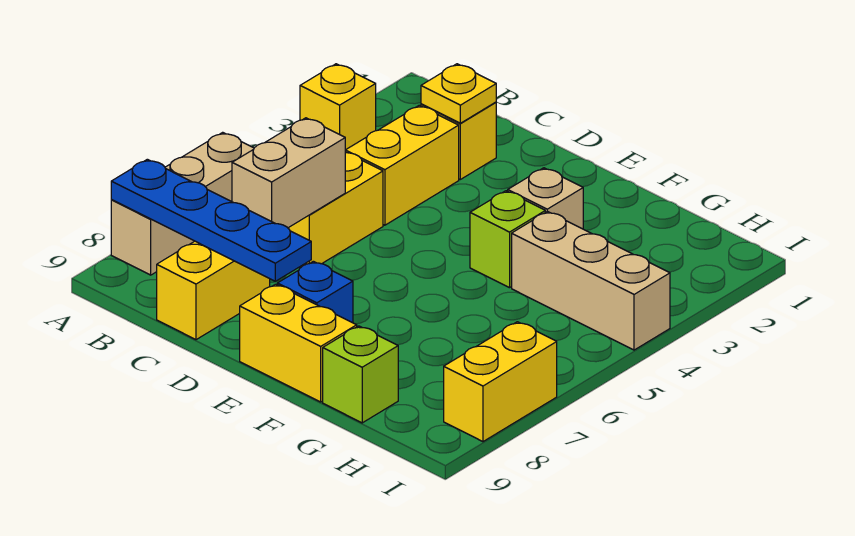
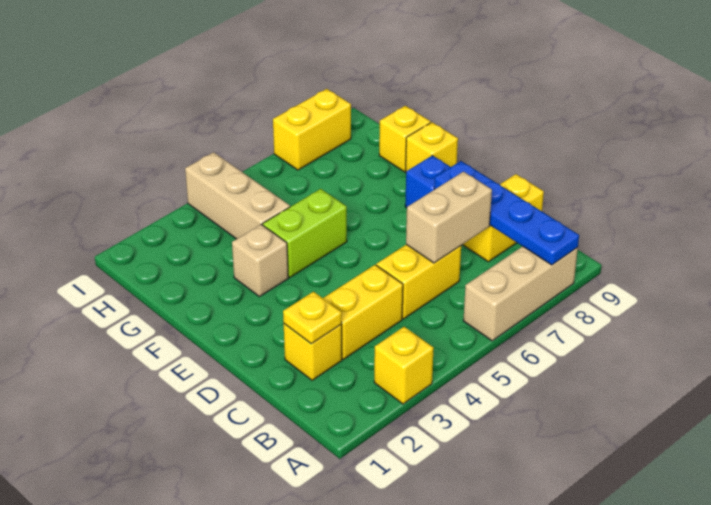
yellow brick E9:F9 level 1 -> yellow brick F9 level 1
lime brick F4 level 1 -> lime brick F4:F5 level 1
lime brick G9 level 1 -> yellow brick G9 level 1

